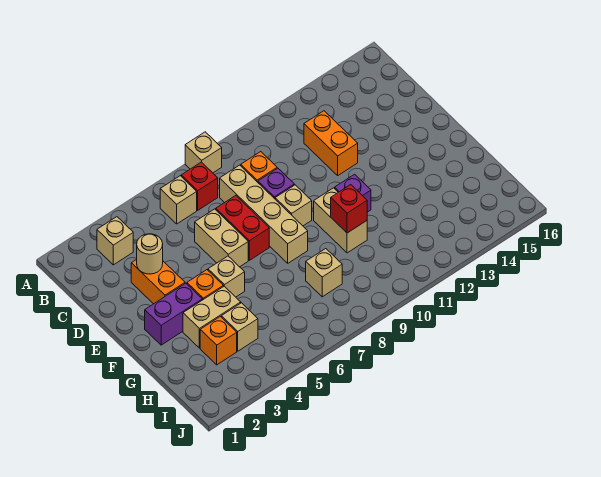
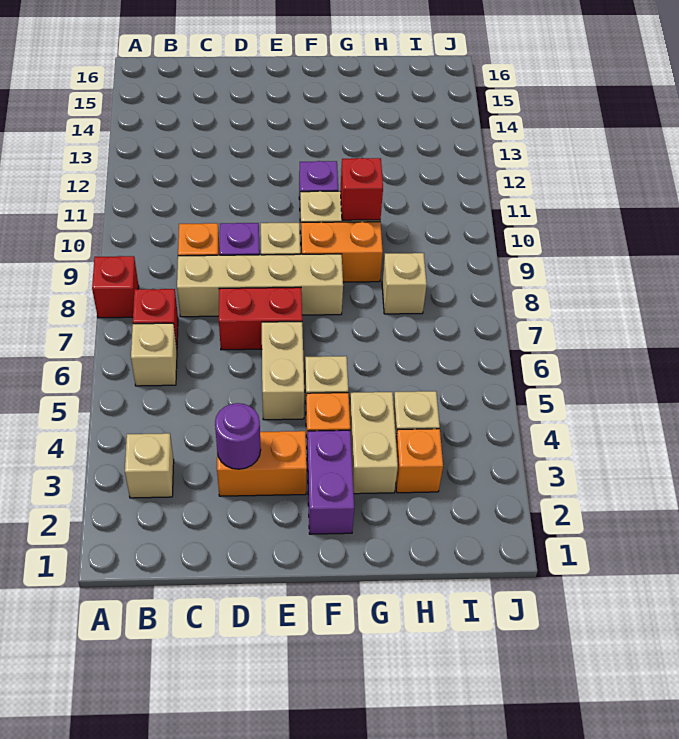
tan brick A8 level 1 -> red brick A8 level 1
orange brick C12:D12 level 1 -> orange brick F9:G9 level 1
tan round brick D3 level 2 -> purple round brick D3 level 2
tan brick D6:E6 level 1 -> tan brick E5:E6 level 1

